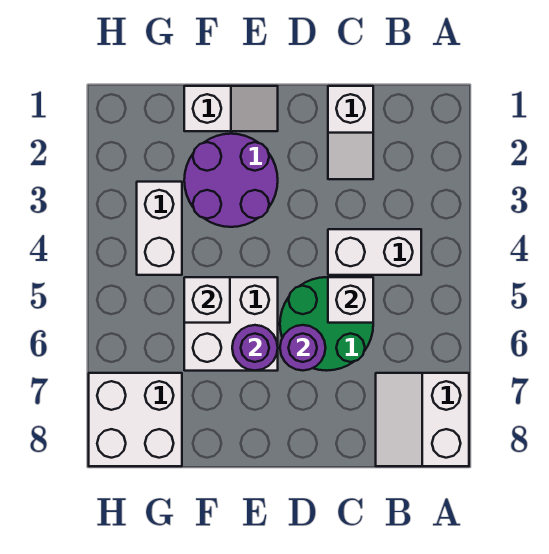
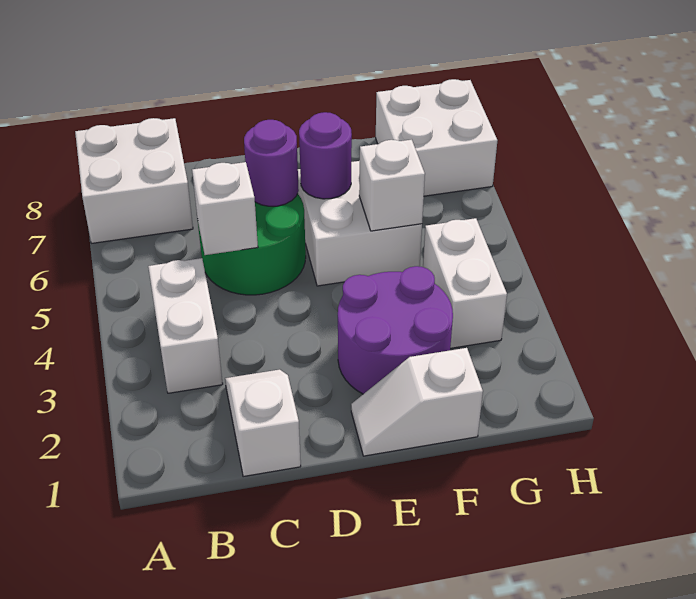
white slope A7:B8 level 1 top A -> white brick A7:B8 level 1
white brick B4:C4 level 1 -> white brick B3:B4 level 1

